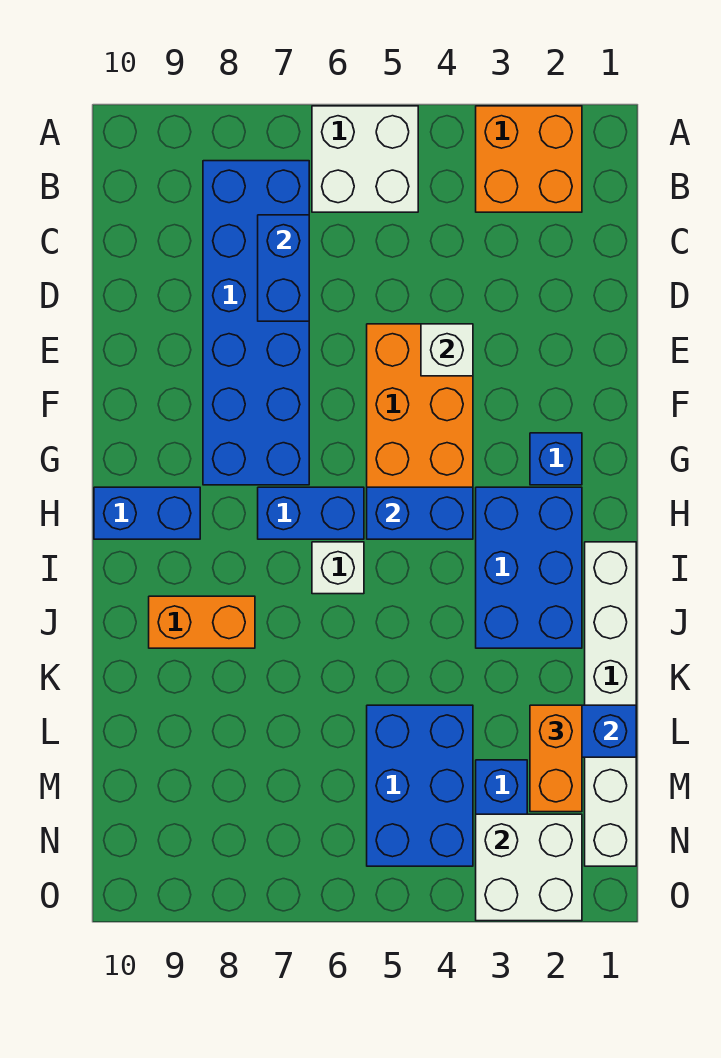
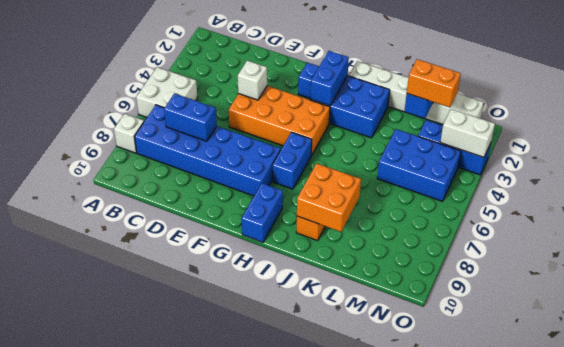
orange brick A2:B3 level 1 -> orange brick J8:K9 level 2
blue brick H4:H5 level 2 -> blue brick H2:H3 level 2
white brick I6 level 1 -> white brick A8 level 1
white brick N2:O3 level 2 -> white brick N3:O3 level 2

